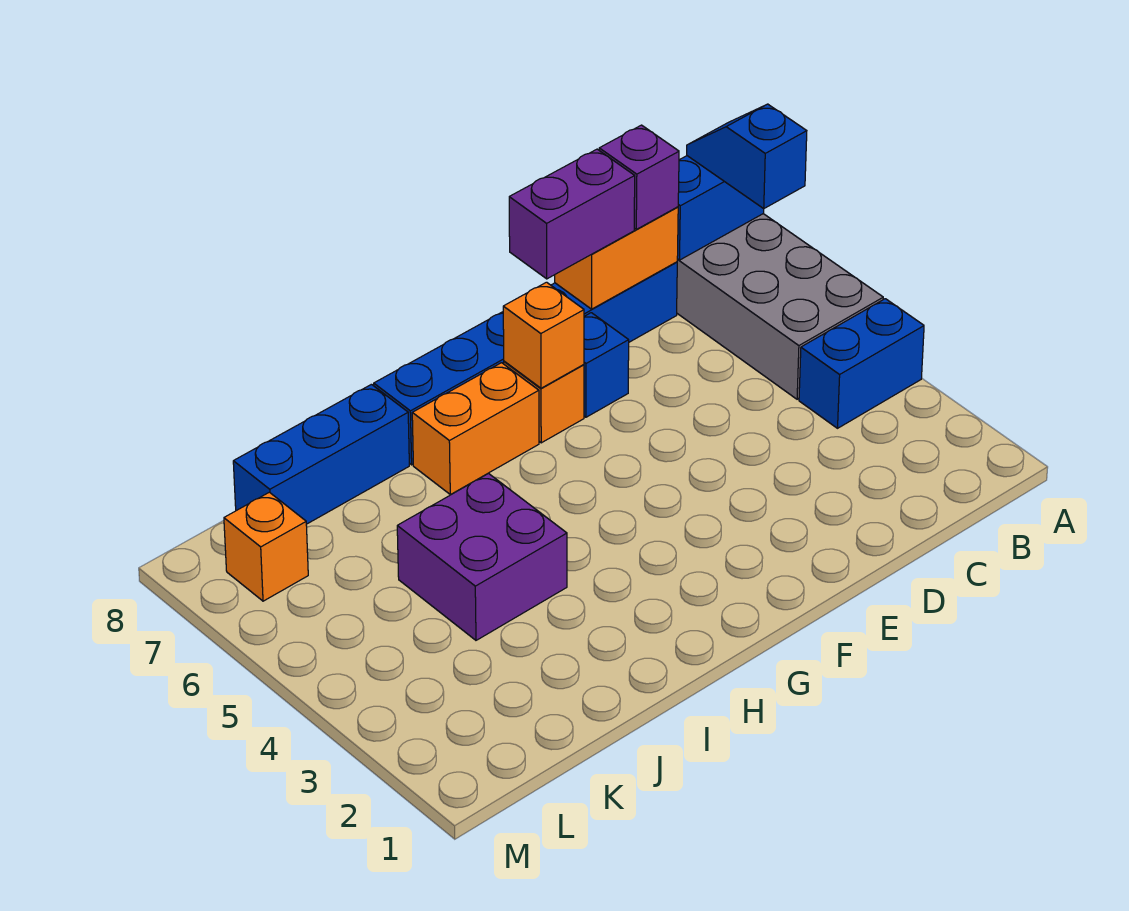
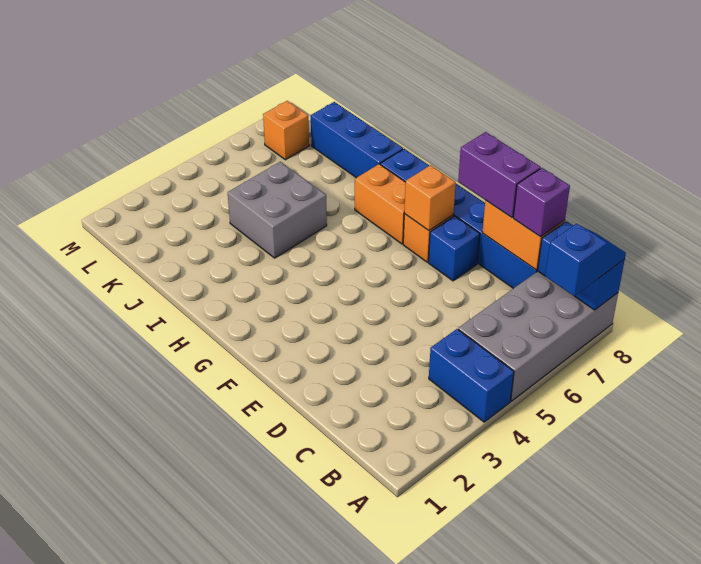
purple brick I4:J5 level 1 -> grey brick I4:J5 level 1

